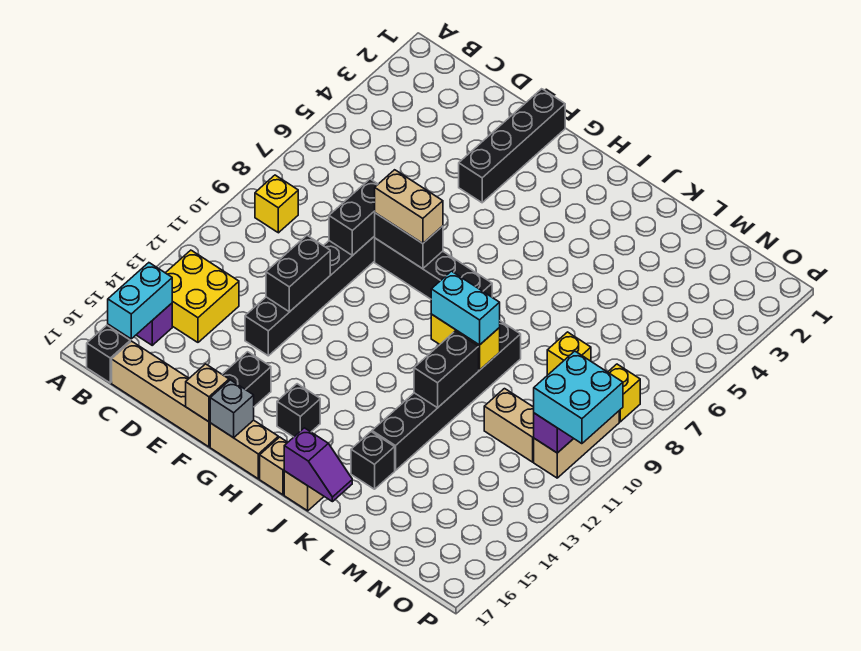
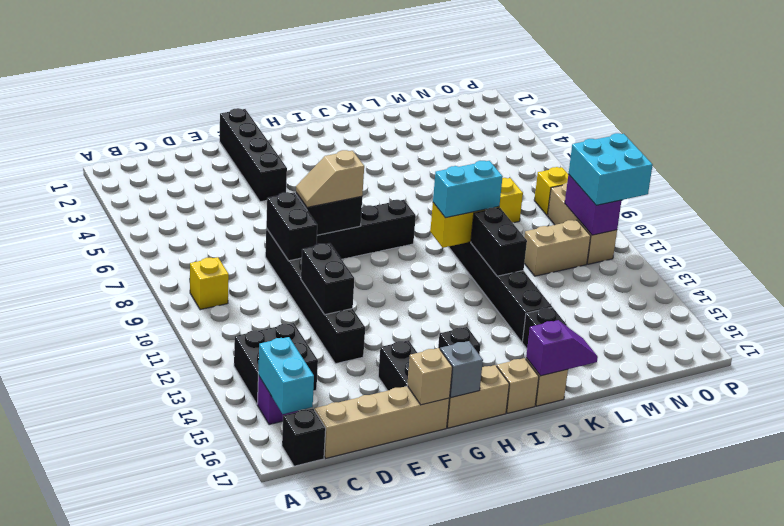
yellow brick B13:C14 level 1 -> black brick B13:C14 level 1
tan brick F8:G8 level 3 -> tan slope F8:G8 level 3 top G

